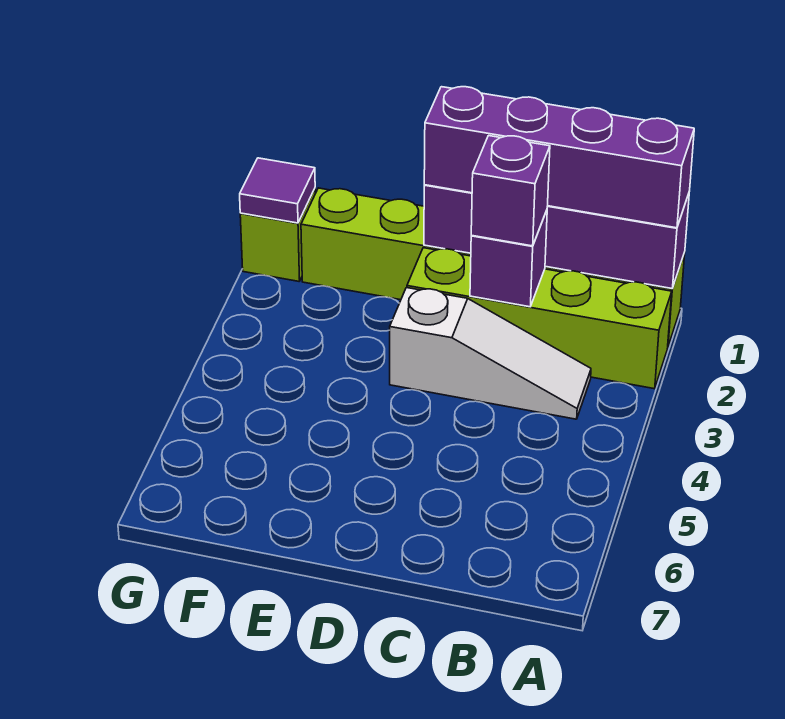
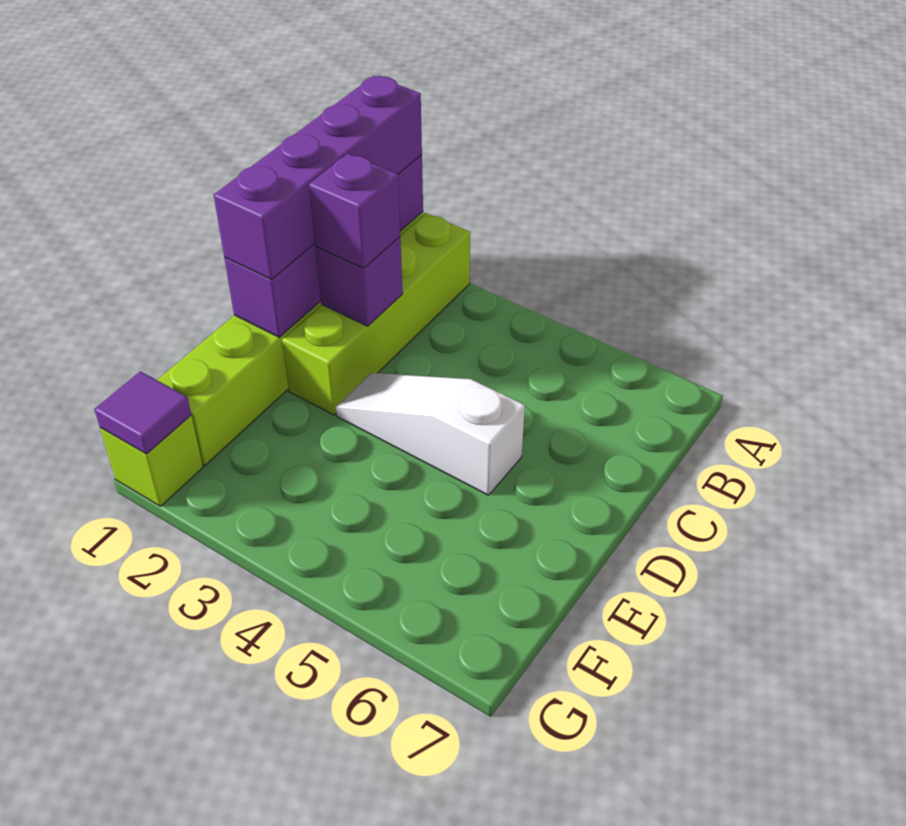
white slope B3:D3 level 1 top D -> white slope D3:D5 level 1 top 5

